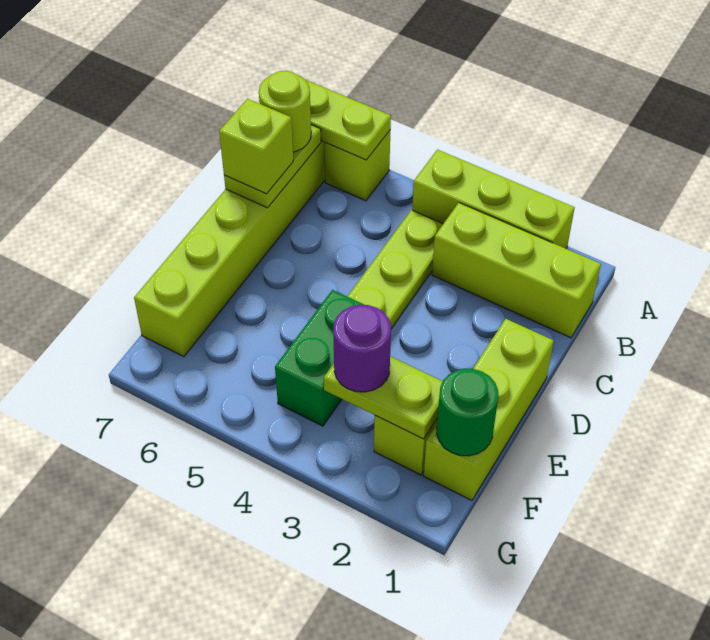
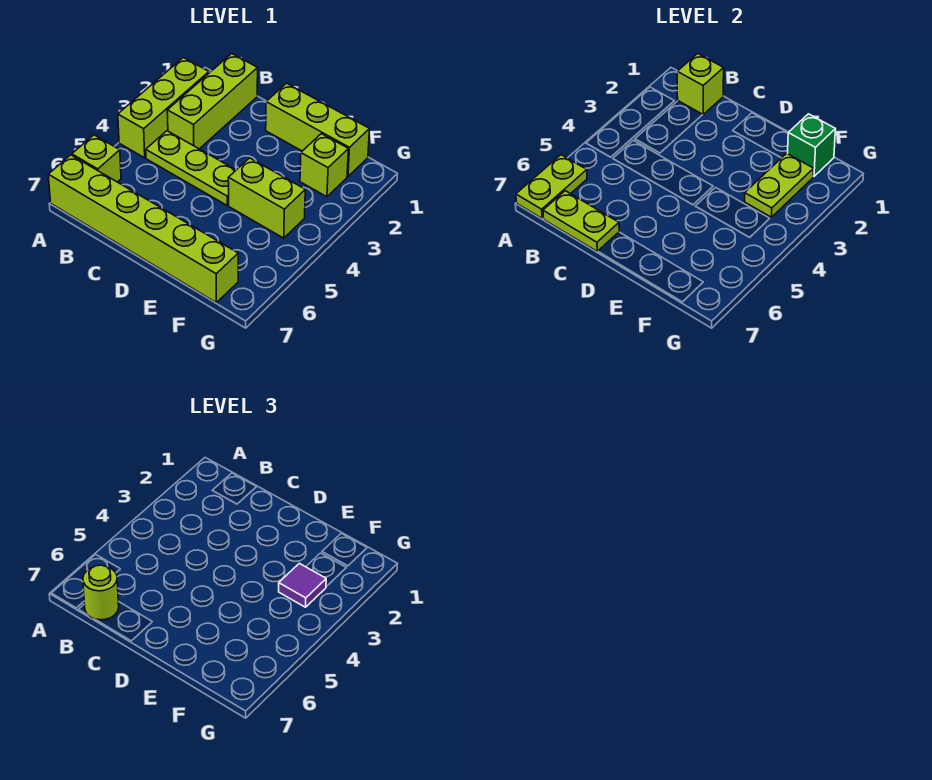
lime brick C7 level 3 -> lime brick B1 level 2
green brick E4:F4 level 1 -> lime brick E4:F4 level 1
green round brick F1 level 2 -> green brick F1 level 2
purple round brick F3 level 3 -> purple tile F3 level 3

